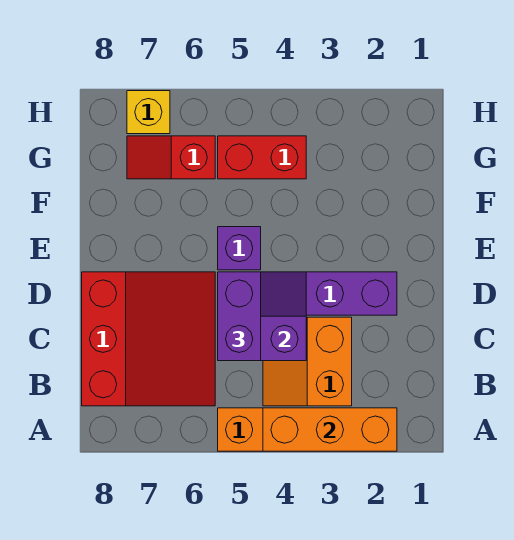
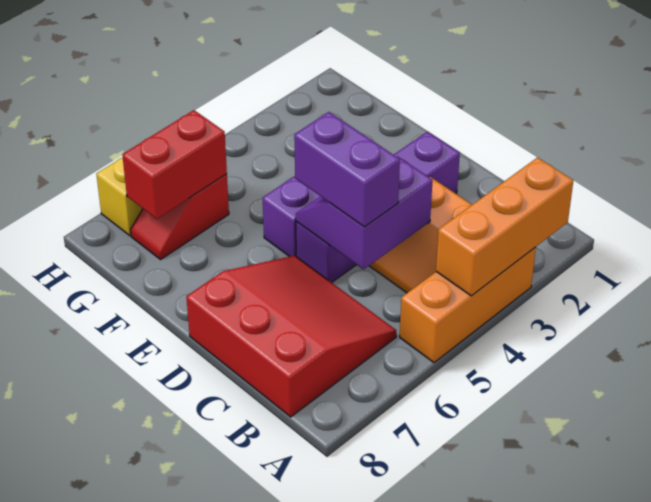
red brick G4:G5 level 1 -> red brick G6:G7 level 2

